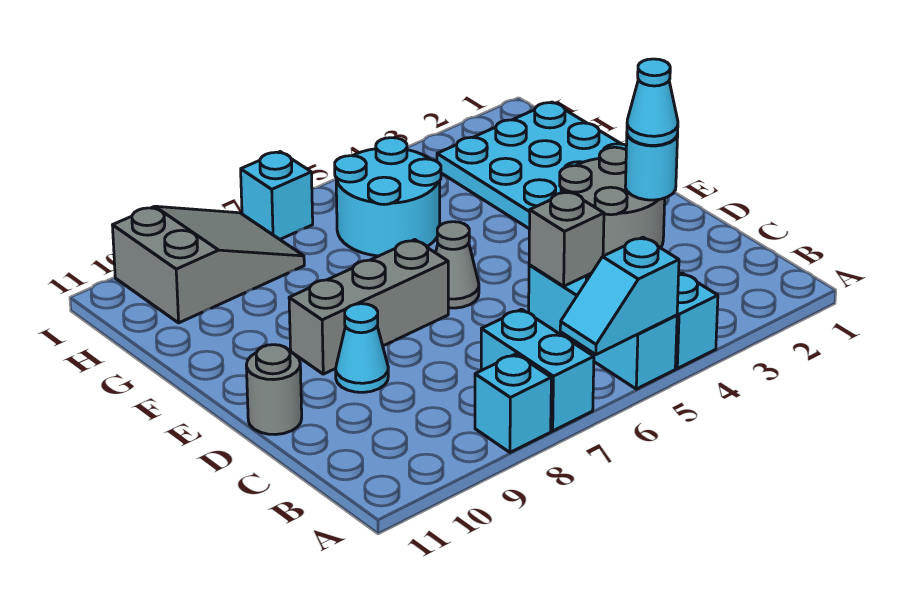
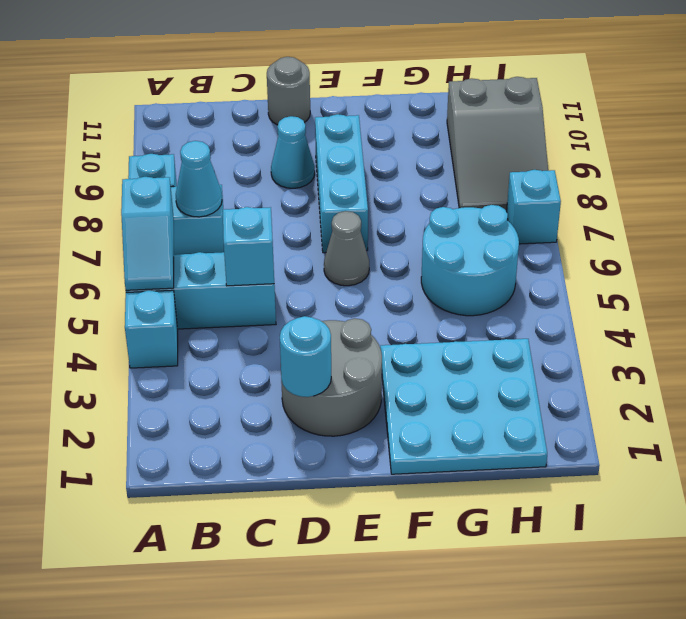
cyan slope A5:A6 level 2 top 5 -> cyan slope A5:A6 level 2 top 6
grey brick C5 level 2 -> cyan brick C5 level 2
cyan cone D2 level 3 -> cyan cone B7 level 2
grey brick E7:E9 level 1 -> cyan brick E7:E9 level 1

